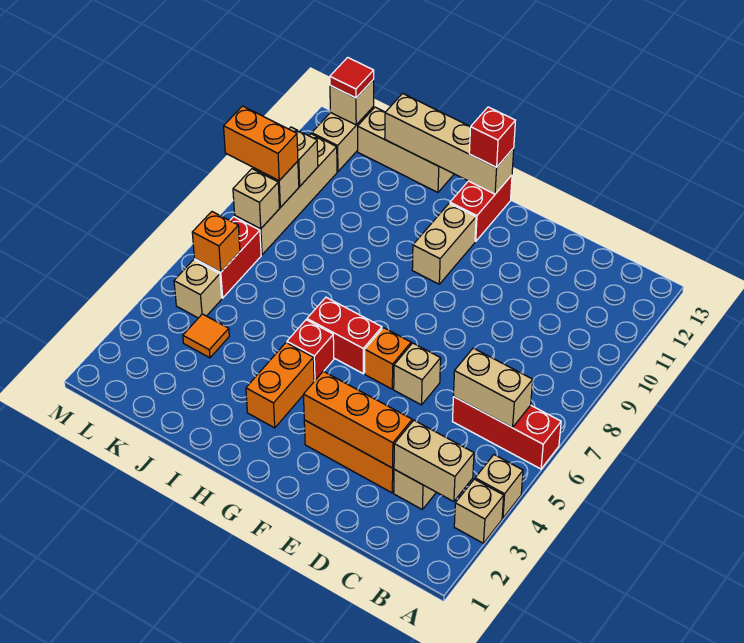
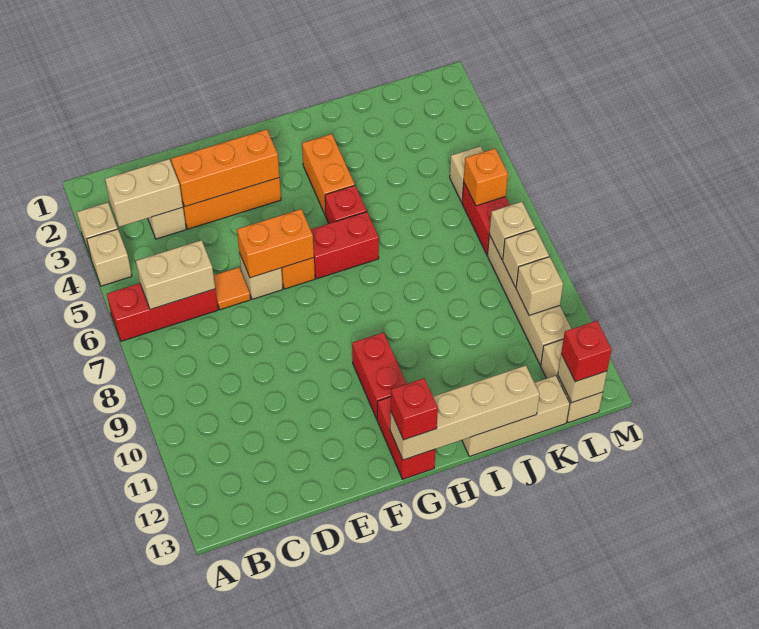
tan brick G10:G11 level 1 -> red brick G10:G11 level 1
orange tile K4 level 1 -> orange tile D6 level 1
orange brick L9:M9 level 3 -> orange brick E6:F6 level 2
red tile L13 level 3 -> red brick L13 level 3

